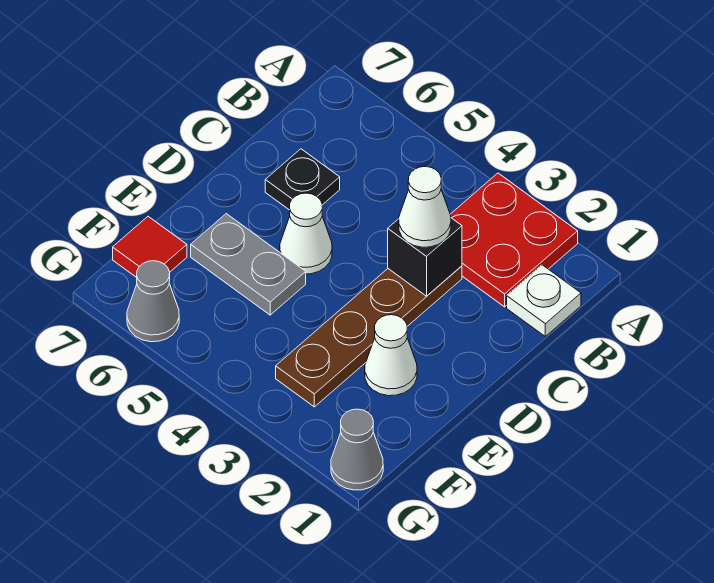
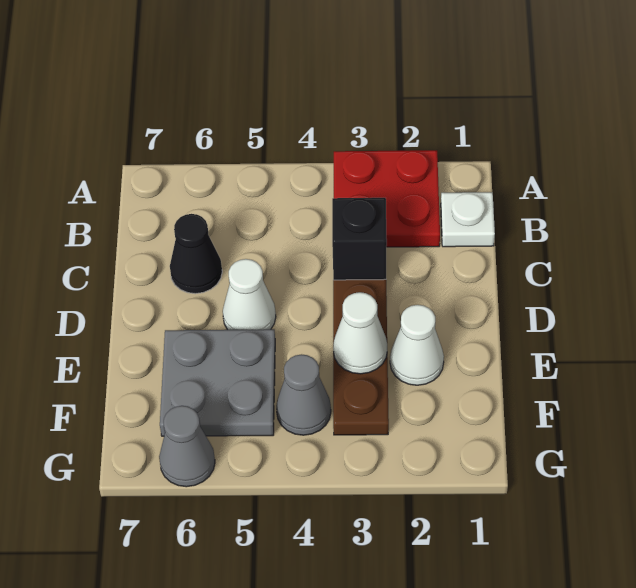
white cone C3 level 3 -> white cone E3 level 2
black plate C6 level 1 -> black cone C6 level 1
grey plate E5:E6 level 1 -> grey plate E5:F6 level 1
red tile F7 level 1 -> none
grey cone G1 level 1 -> grey cone F4 level 1

